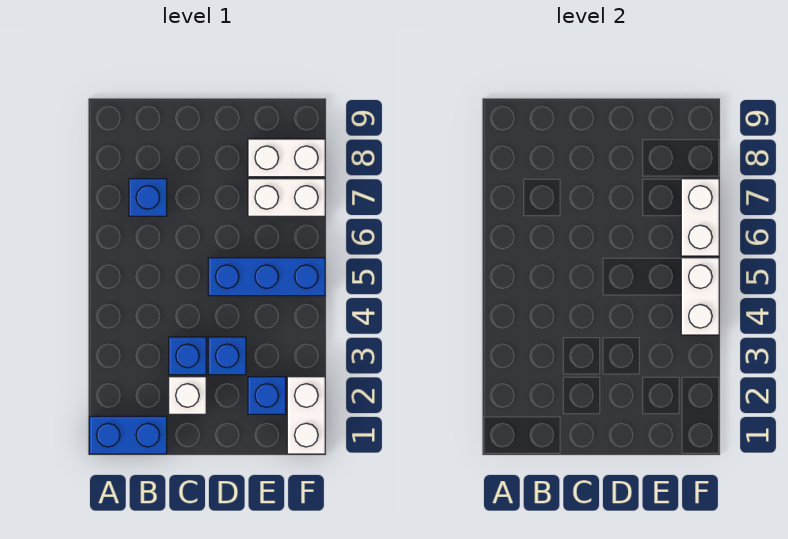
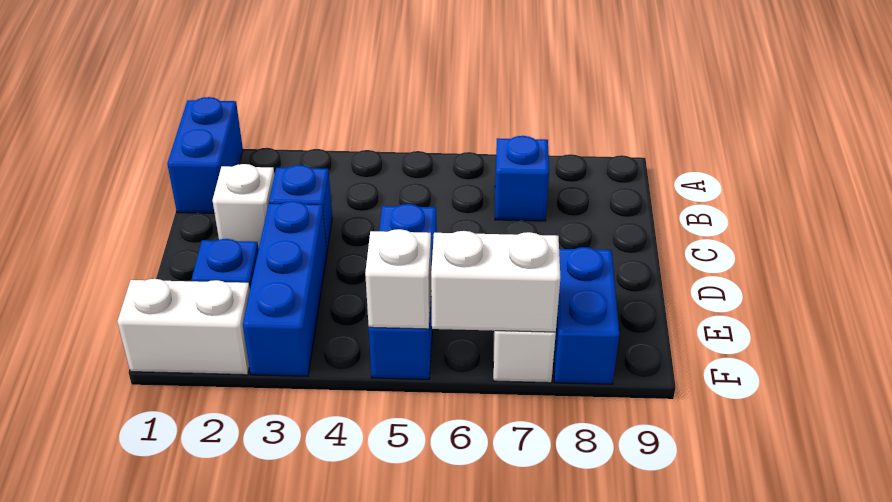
blue brick D3 level 1 -> blue brick D3:F3 level 1
white brick E8:F8 level 1 -> blue brick E8:F8 level 1
white brick F4:F5 level 2 -> white brick F5 level 2

